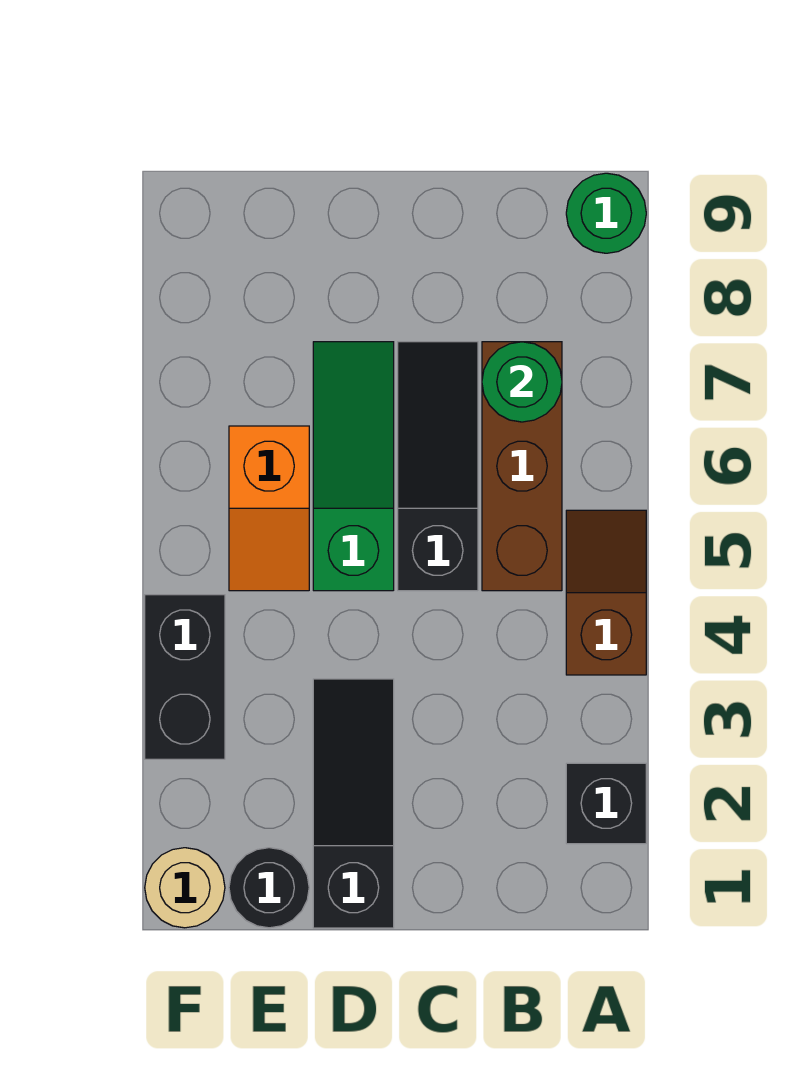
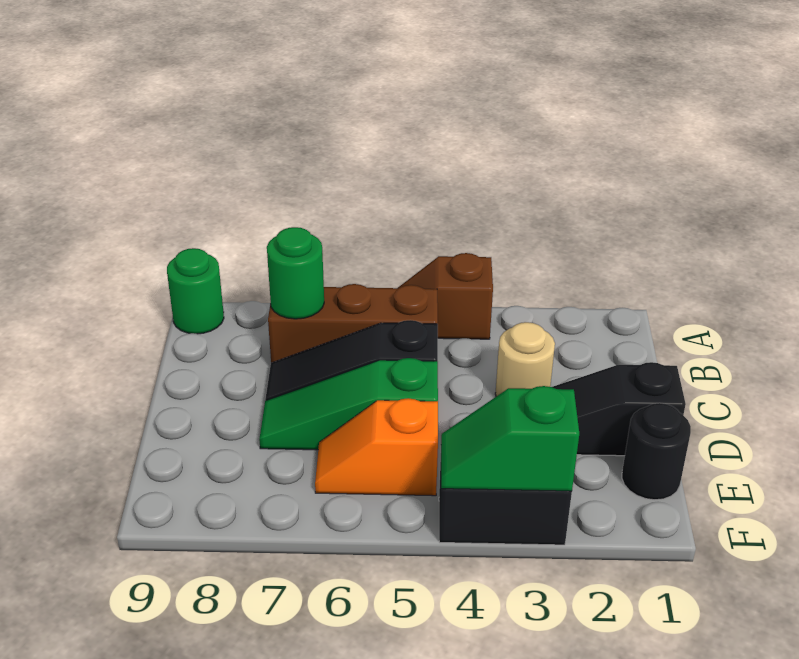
black brick A2 level 1 -> none
orange slope E5:E6 level 1 top 6 -> orange slope E5:E6 level 1 top 5
tan round brick F1 level 1 -> tan round brick C3 level 1
none -> green slope F3:F4 level 2 top 3

